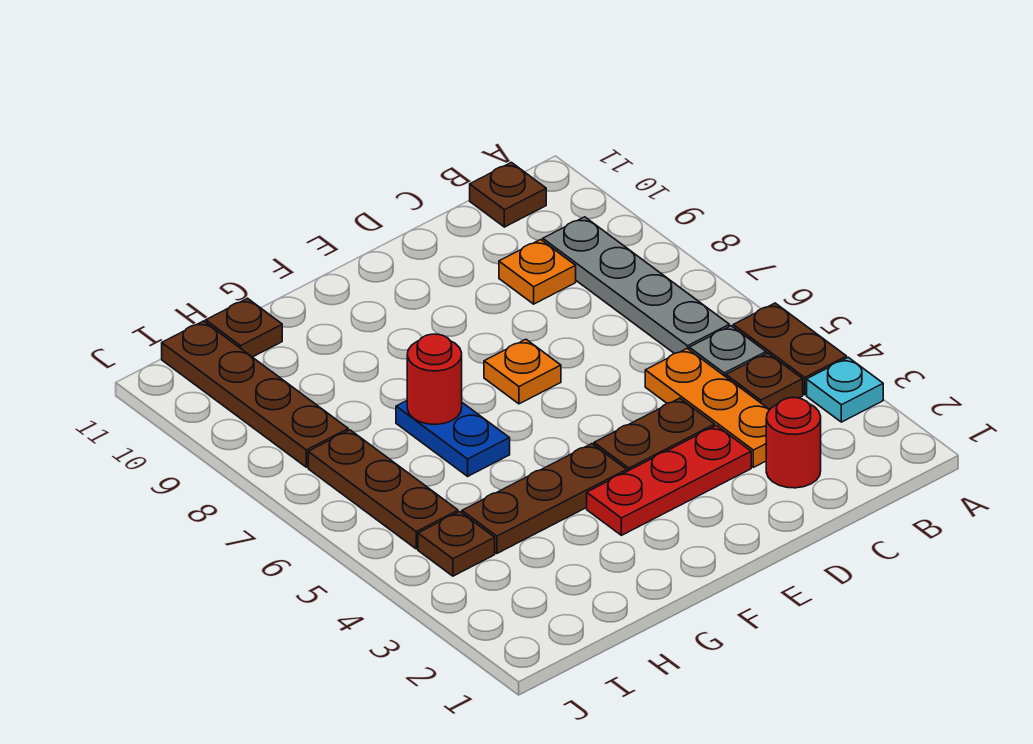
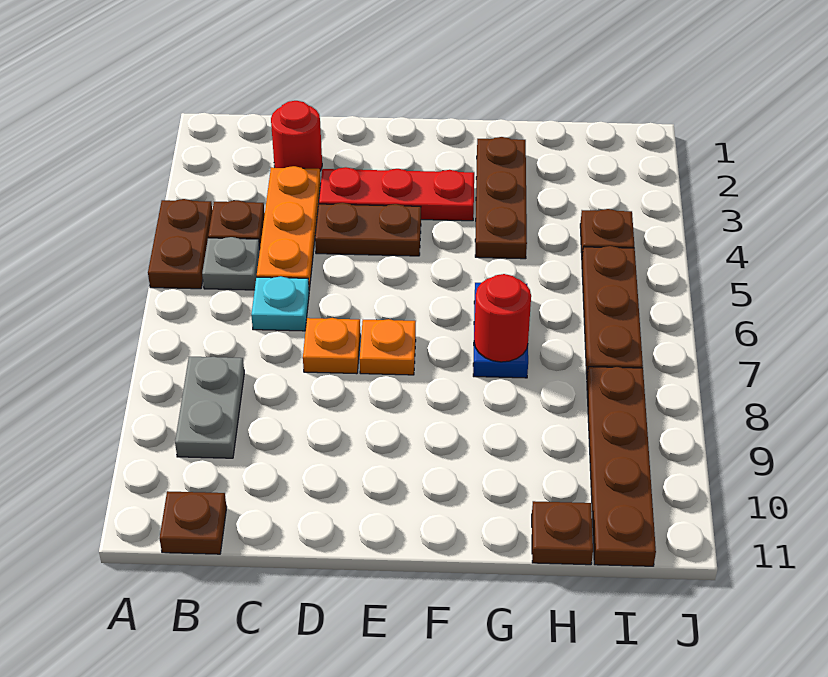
cyan plate A3 level 1 -> cyan plate C6 level 1
grey plate B6:B9 level 1 -> grey plate B8:B9 level 1
orange plate C9 level 1 -> orange plate D7 level 1
brown plate F4:H4 level 1 -> brown plate G2:G4 level 1

